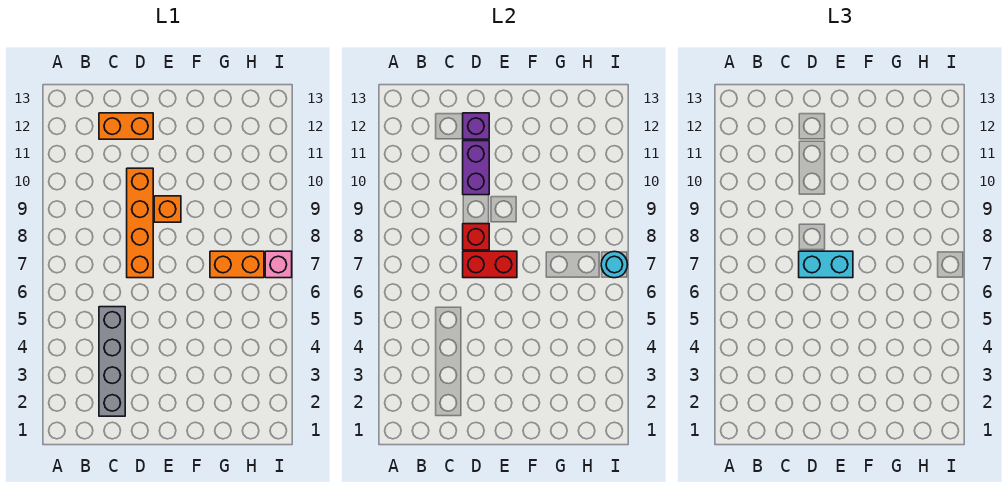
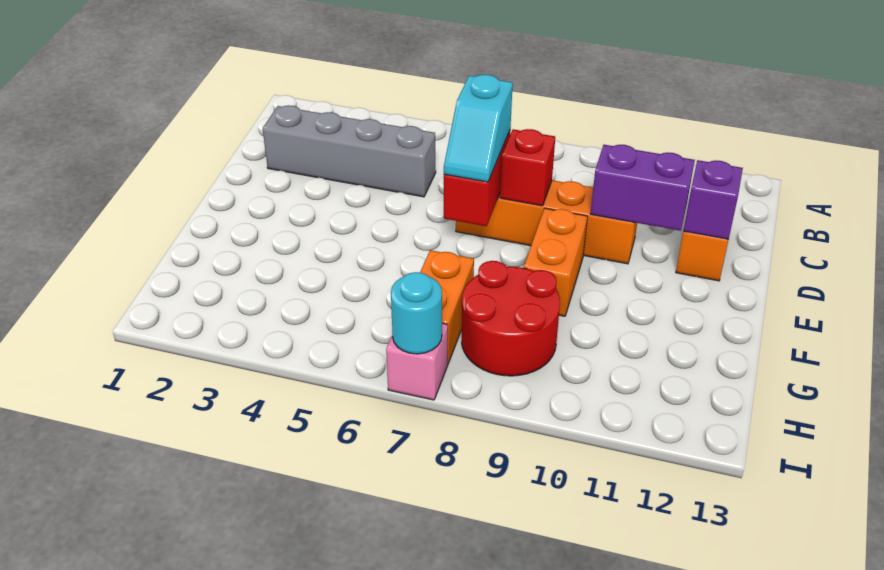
cyan brick D7:E7 level 3 -> cyan slope D7:E7 level 3 top D
orange brick E9 level 1 -> orange brick E9:F9 level 1
none -> red round brick G8:H9 level 1

